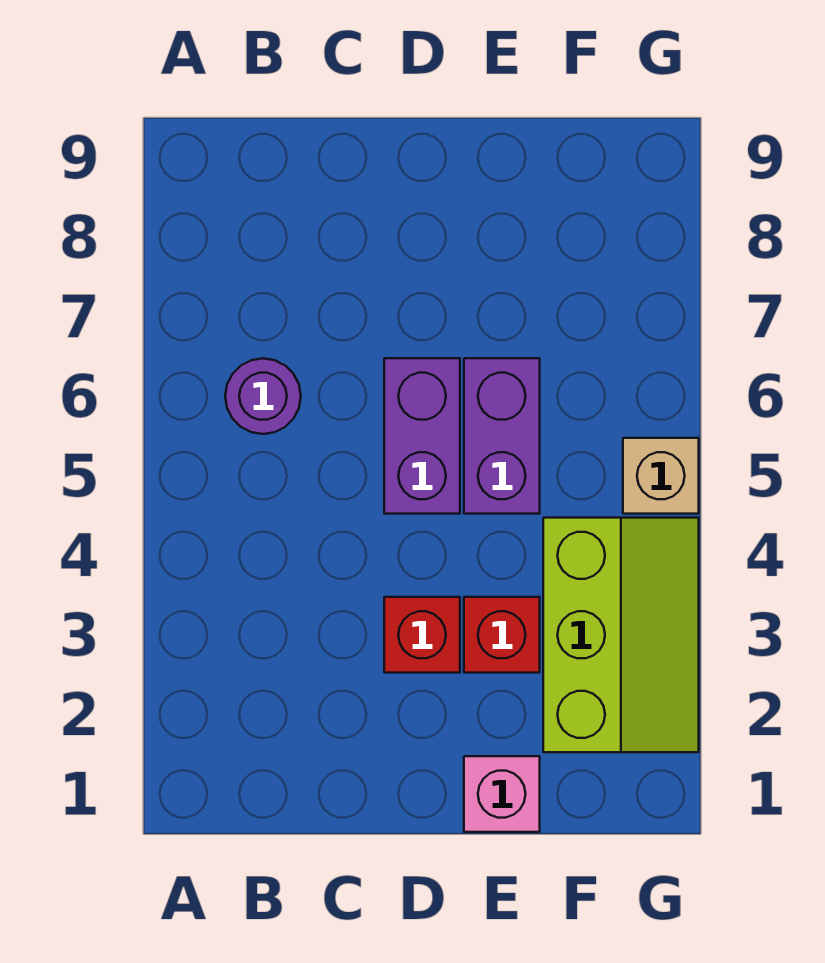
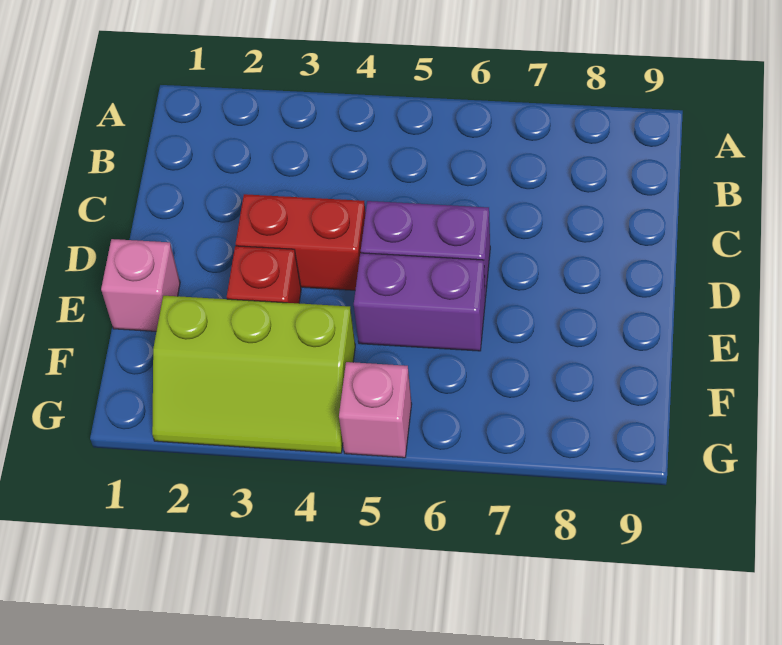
purple round brick B6 level 1 -> none
red brick D3 level 1 -> red brick D3:D4 level 1
tan brick G5 level 1 -> pink brick G5 level 1

